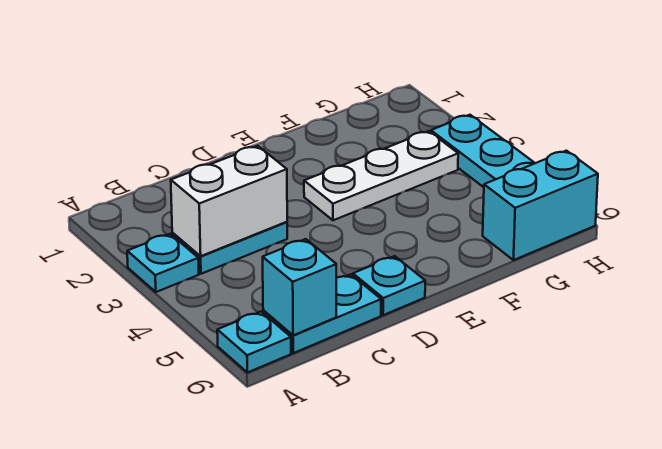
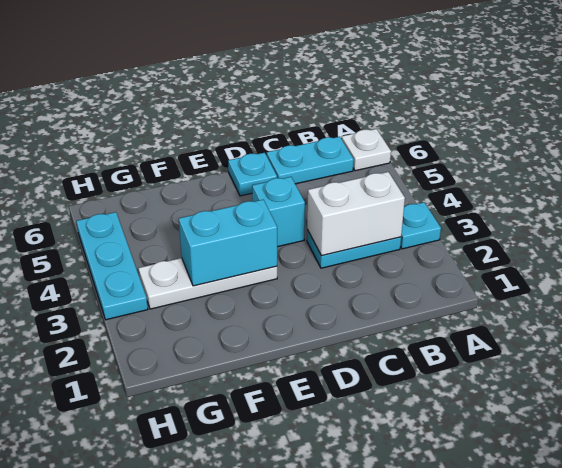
cyan plate A6 level 1 -> white plate A6 level 1
cyan brick B6 level 2 -> cyan brick D4 level 1
cyan brick G6:H6 level 1 -> cyan brick E3:F3 level 2

